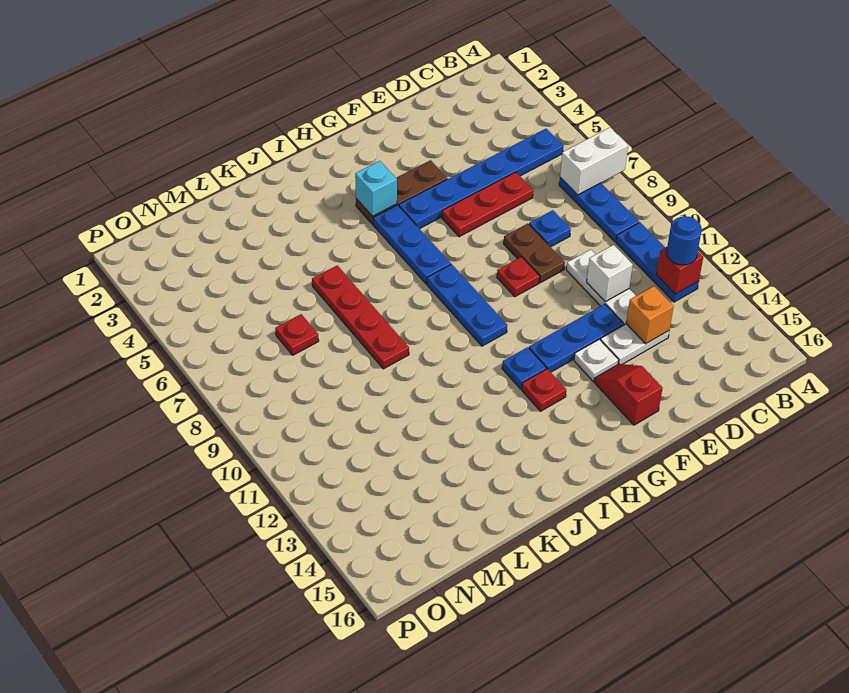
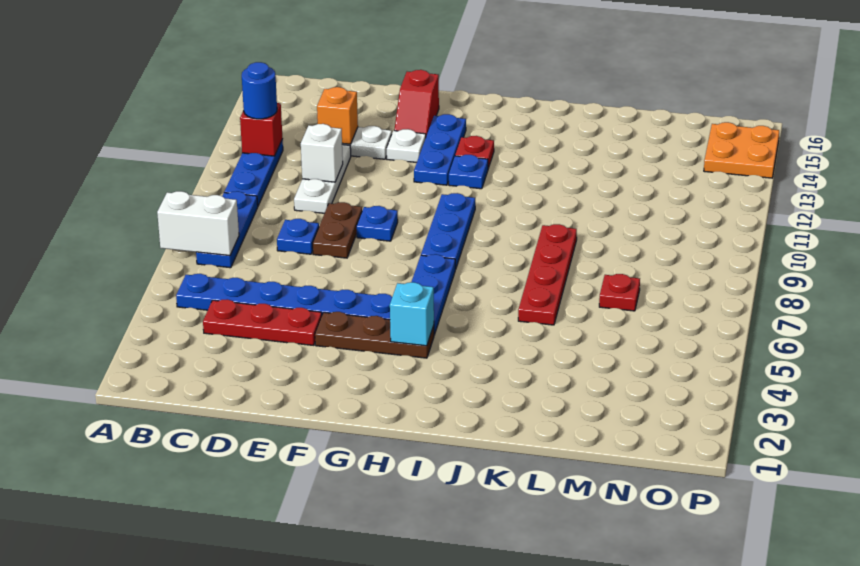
red plate D6:F6 level 1 -> red plate C4:E4 level 1
blue plate E12:G12 level 1 -> blue plate G12:G14 level 1
red plate F9 level 1 -> blue plate F9 level 1
none -> orange plate O14:P15 level 1

